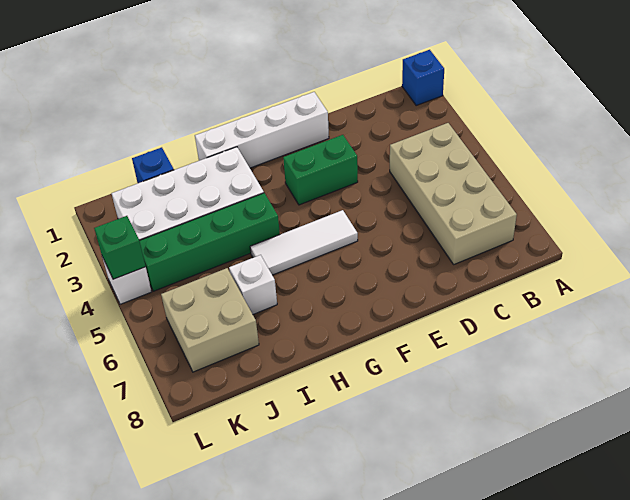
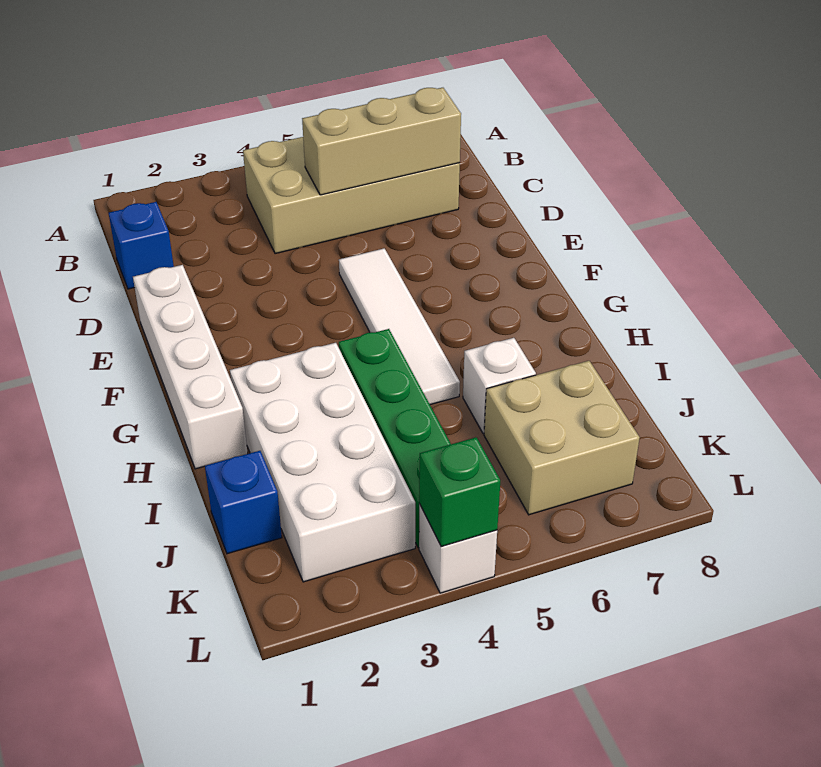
blue brick A1 level 1 -> blue brick C1 level 1
none -> tan brick C5:C7 level 2
green brick E3:F3 level 1 -> none
white tile F5:H5 level 1 -> white tile E5:H5 level 1

